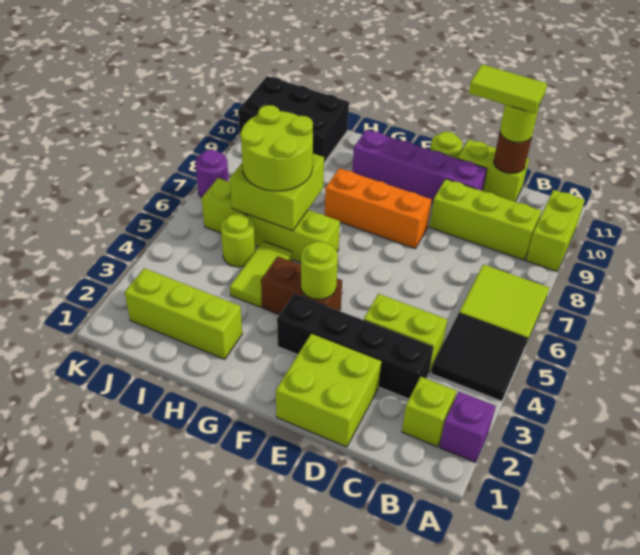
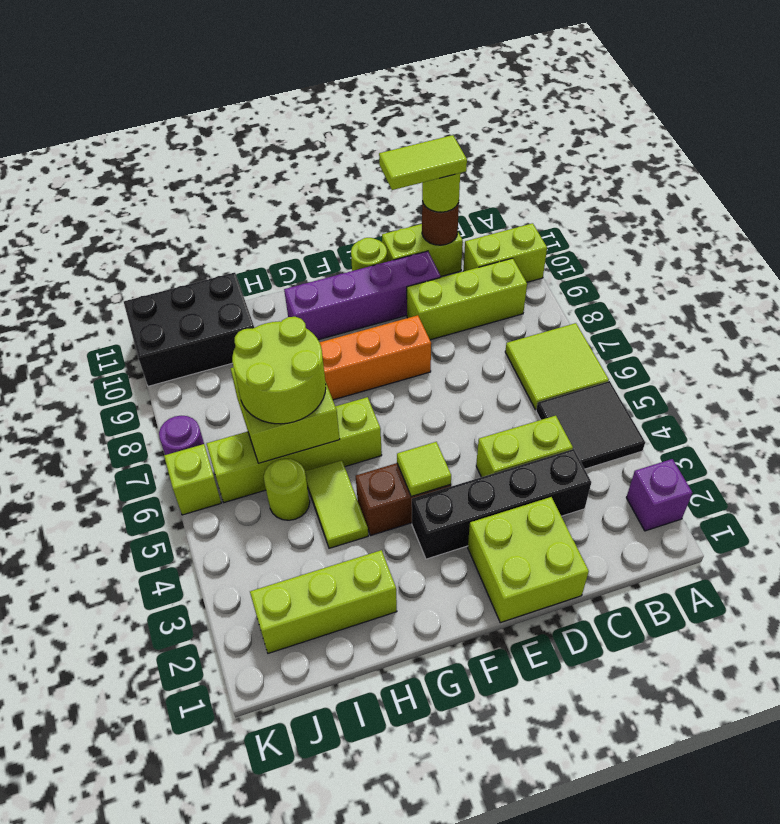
lime brick A9:A10 level 1 -> lime brick A10:B10 level 1
lime brick B2 level 1 -> lime brick K6 level 1
lime round brick F4 level 2 -> lime tile F4 level 2

